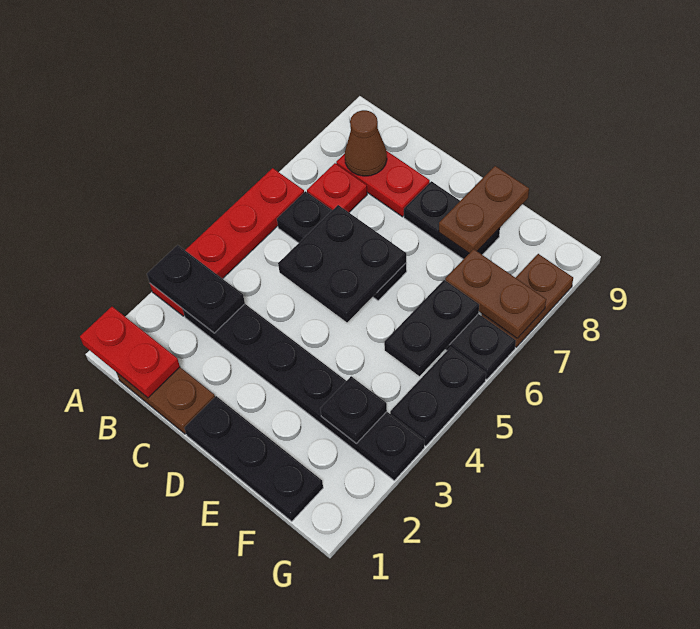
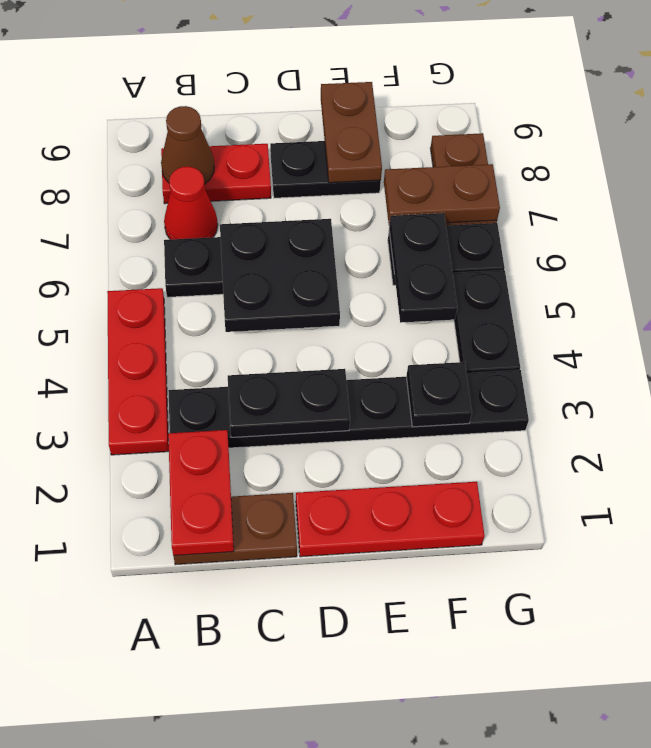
red plate A1:B1 level 2 -> red plate B1:B2 level 2
red plate A3:A6 level 1 -> red plate A3:A5 level 1
black plate A3:B3 level 2 -> black plate C3:D3 level 2
red plate B7 level 1 -> red cone B7 level 1
black plate D1:F1 level 1 -> red plate D1:F1 level 1

